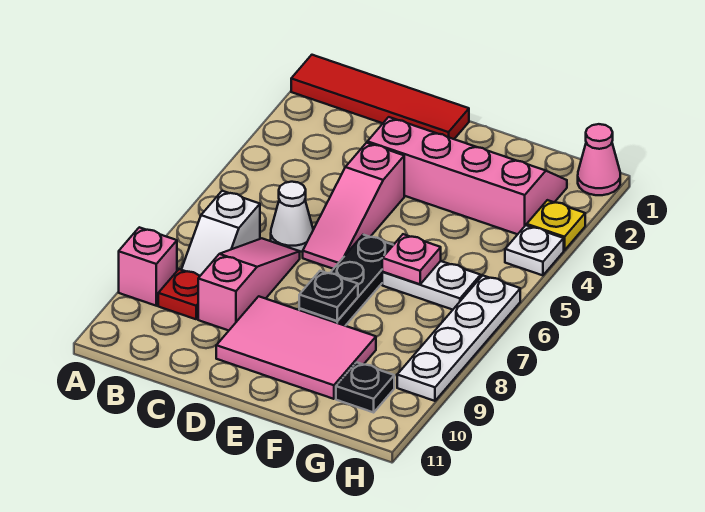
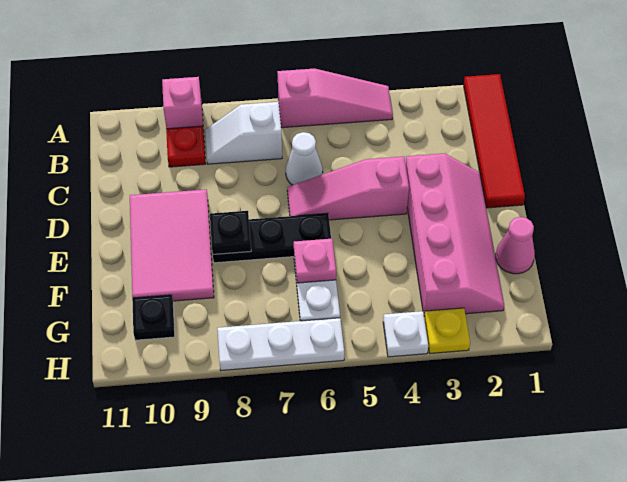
pink slope C7:C9 level 1 top 9 -> pink slope A4:A6 level 1 top 6
pink cone H1 level 1 -> pink cone F1 level 1
white plate H6:H9 level 1 -> white plate H6:H8 level 1

